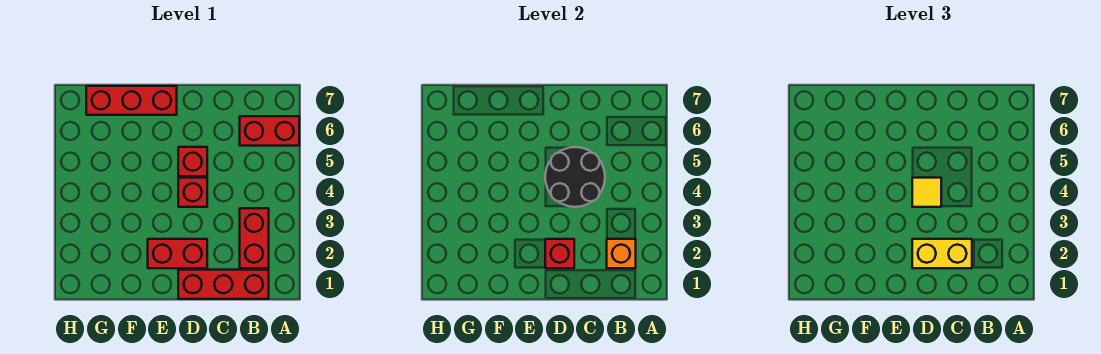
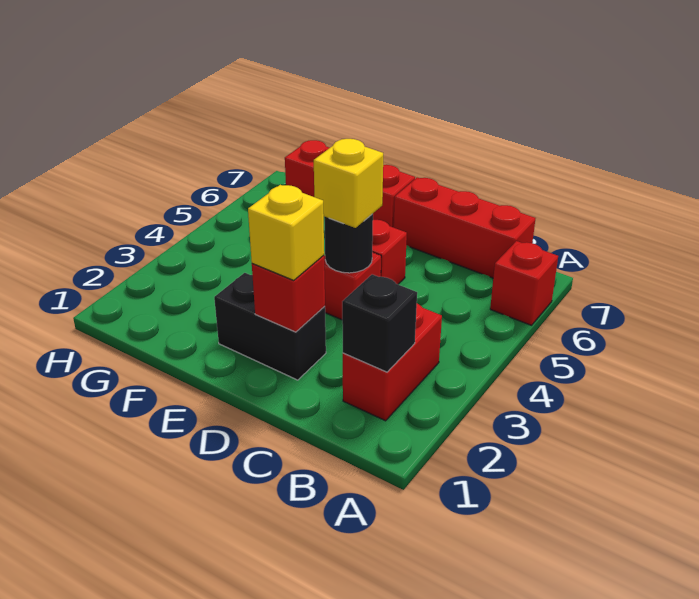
red brick A6:B6 level 1 -> red brick A6 level 1
red brick B1:D1 level 1 -> red brick B7:D7 level 1
orange brick B2 level 2 -> black brick B2 level 2
yellow brick C2:D2 level 3 -> yellow brick D2 level 3
black round brick C4:D5 level 2 -> black round brick D4 level 2
red brick D2:E2 level 1 -> black brick D2:E2 level 1
yellow tile D4 level 3 -> yellow brick D4 level 3

